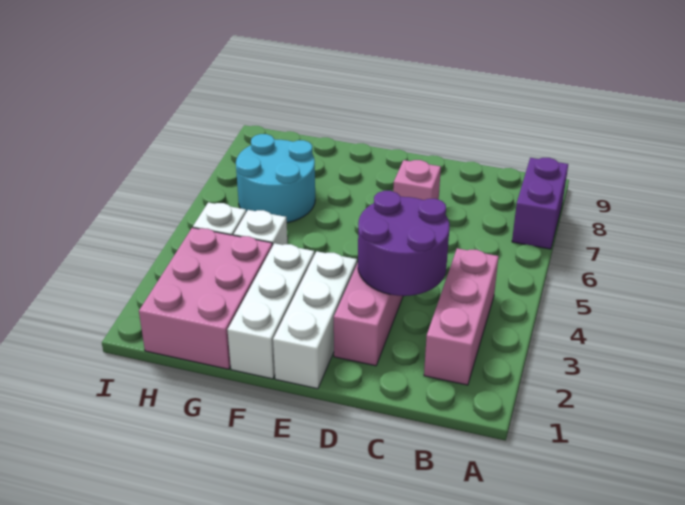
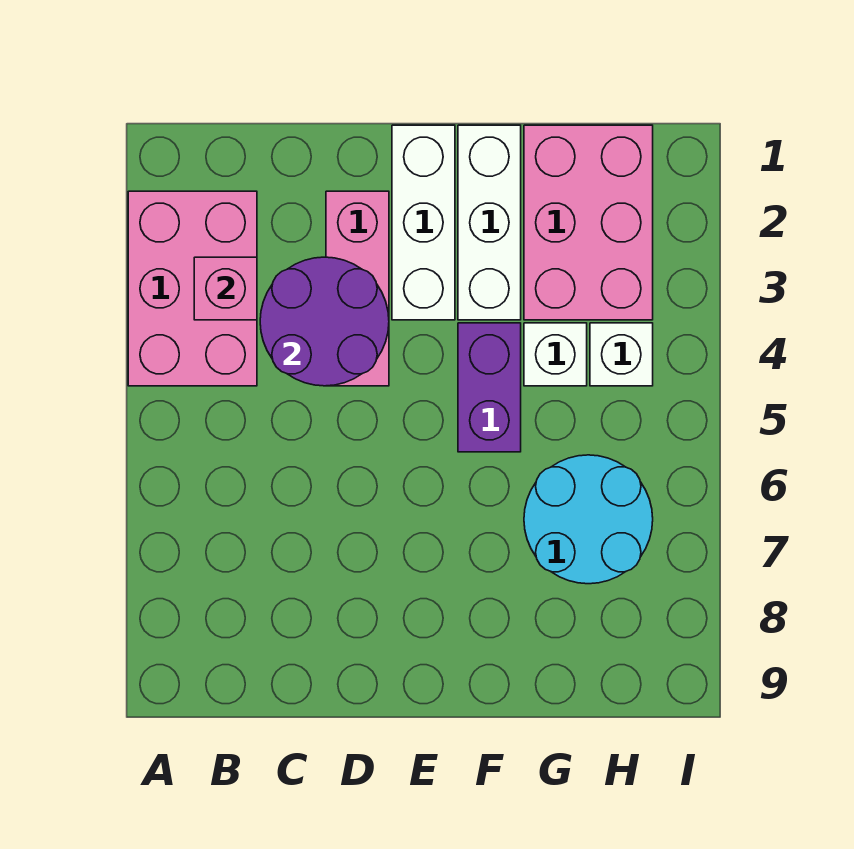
purple brick A7:A8 level 1 -> purple brick F4:F5 level 1
pink brick B2:B4 level 1 -> pink brick A2:B4 level 1
pink brick D7 level 1 -> pink brick B3 level 2

